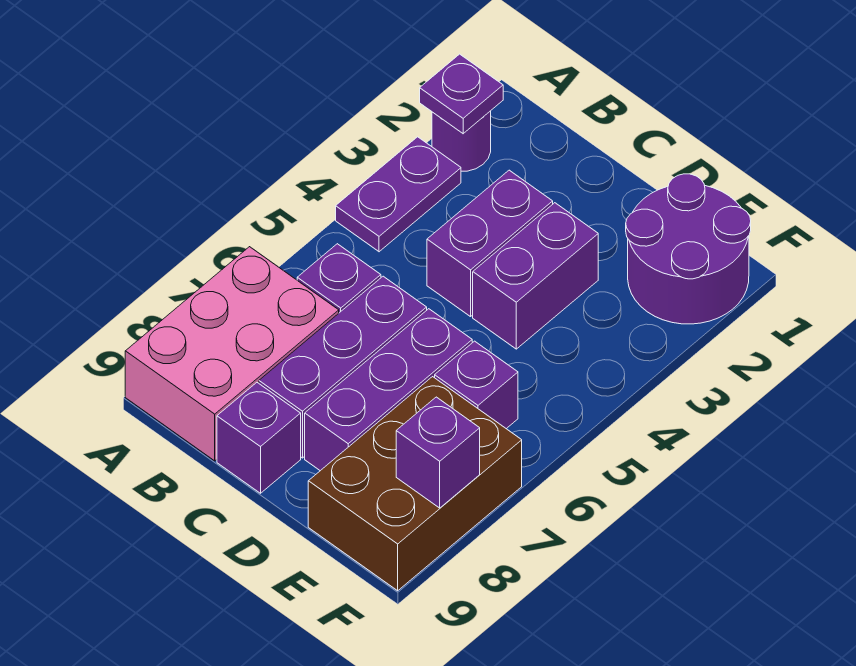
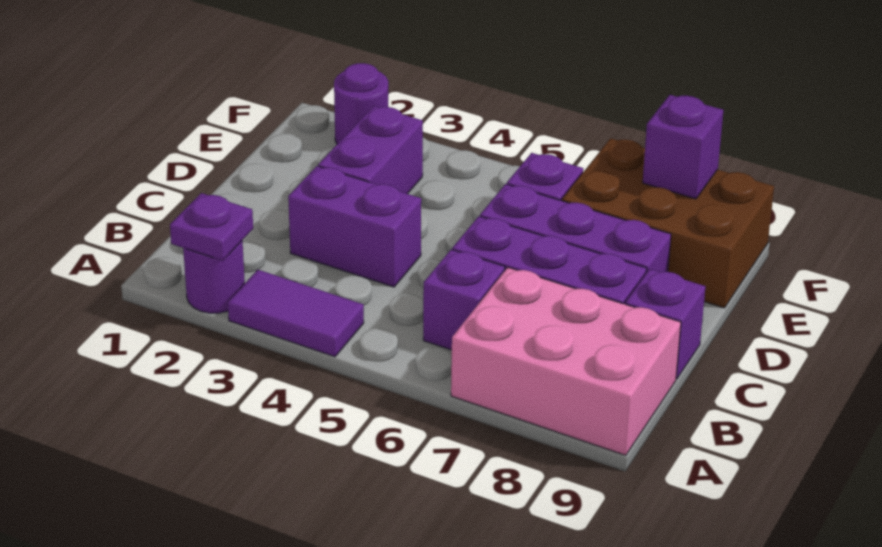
purple plate A3:A4 level 1 -> purple tile A3:A4 level 1
purple brick D3:D4 level 1 -> purple brick D3:E3 level 1
purple round brick E1:F2 level 1 -> purple round brick F2 level 1

